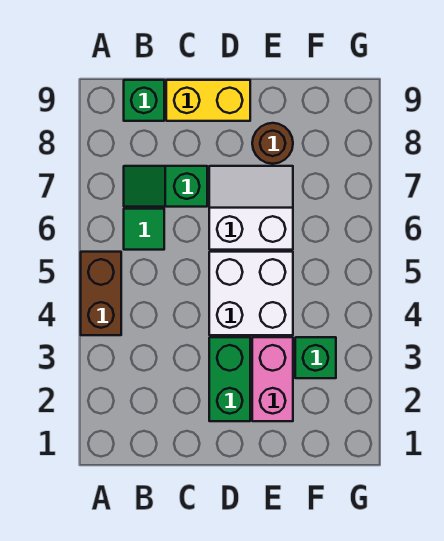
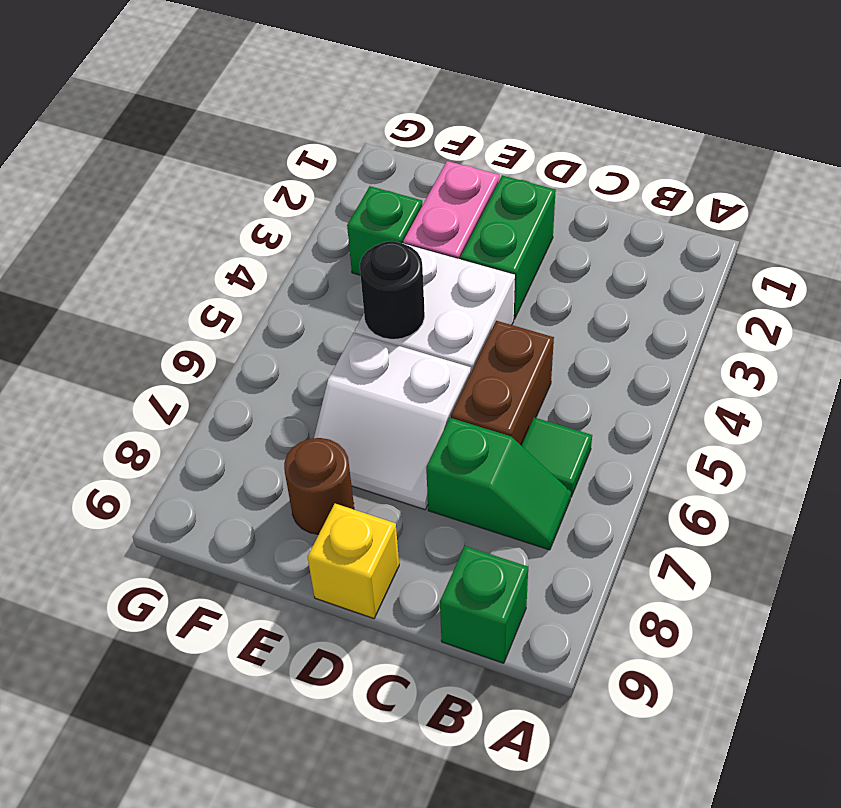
brown brick A4:A5 level 1 -> brown brick C5:C6 level 1
yellow brick C9:D9 level 1 -> yellow brick D9 level 1
none -> black round brick E5 level 2

